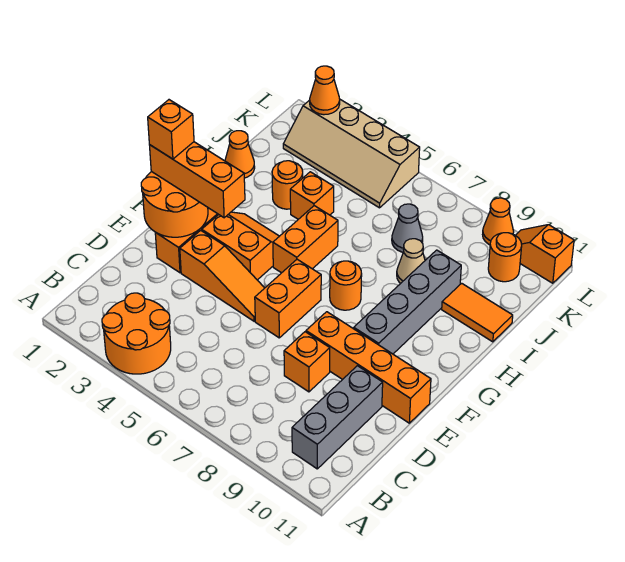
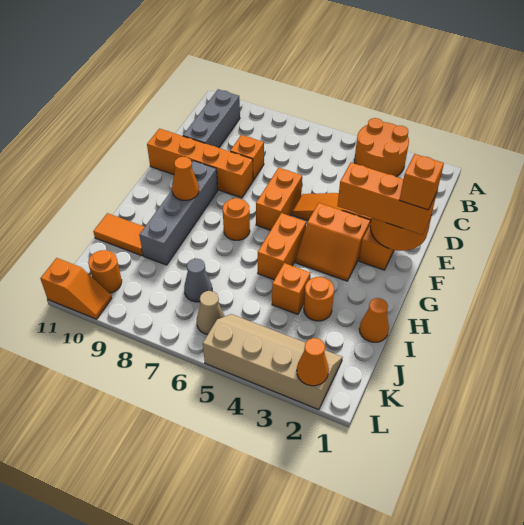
tan cone I8 level 1 -> tan cone K6 level 1
orange cone L9 level 1 -> orange cone G9 level 2

